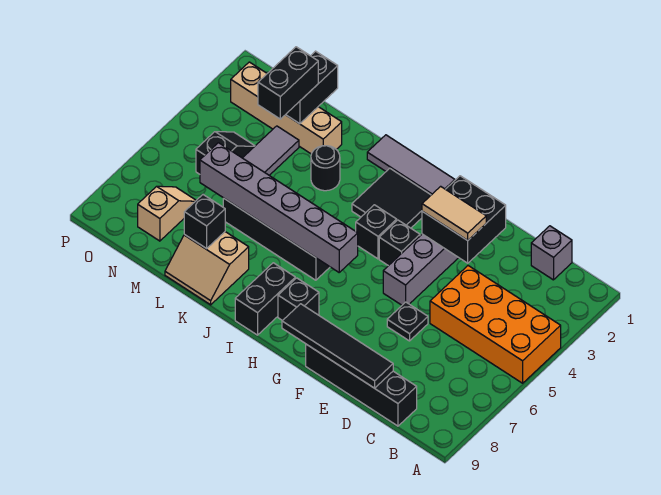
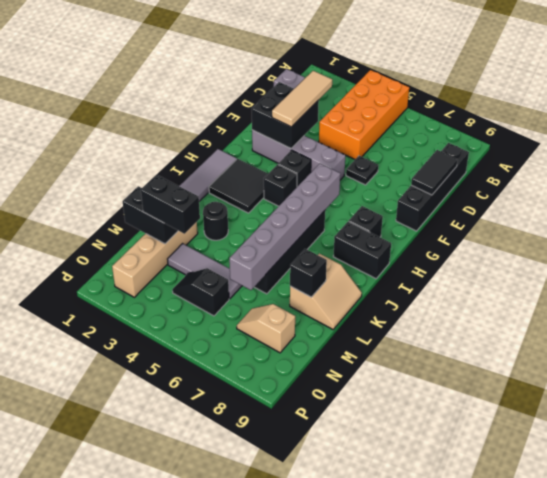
black tile D9:G9 level 2 -> black tile D9:E9 level 2
tan tile E3:F3 level 3 -> tan tile D3:F3 level 3

